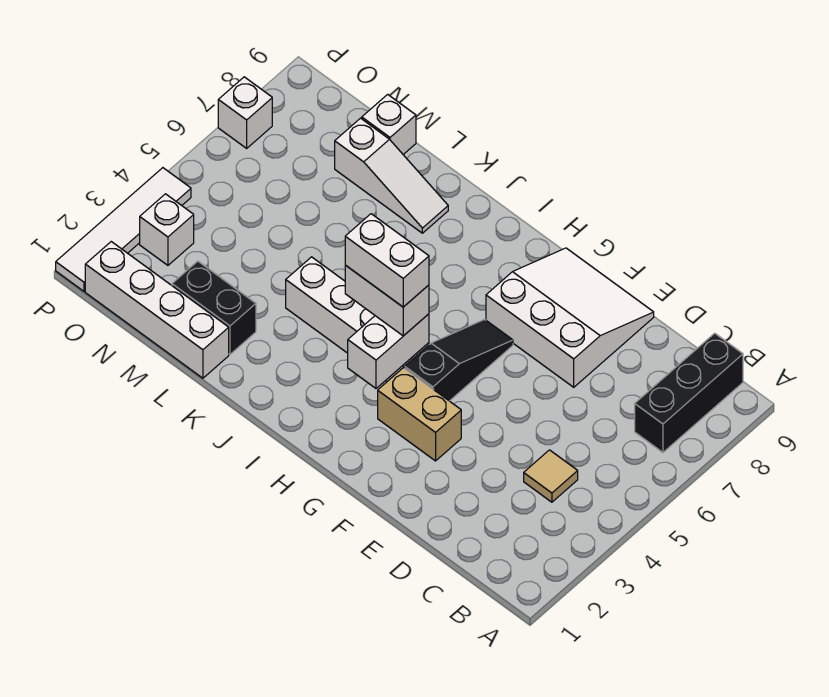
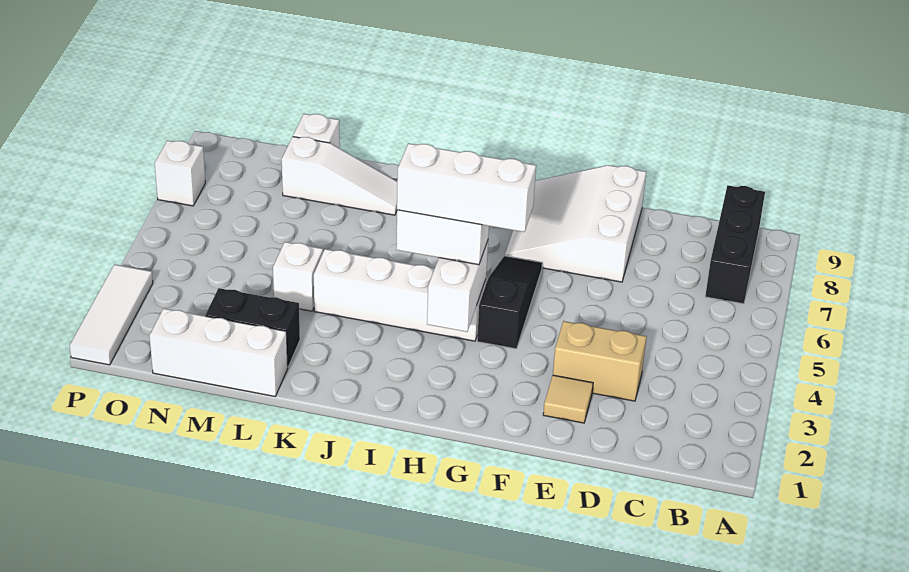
tan tile C4 level 1 -> tan tile E2 level 1
white slope E7:G9 level 1 top 7 -> white slope E7:G9 level 1 top E
tan brick F3:G3 level 1 -> tan brick D3:E3 level 1
white brick H4:I4 level 4 -> white brick G4:I4 level 4
white brick L1:O1 level 1 -> white brick L1:N1 level 1
white brick O3 level 1 -> white brick L4 level 1
white tile P1:P4 level 1 -> white tile P1:P3 level 1

